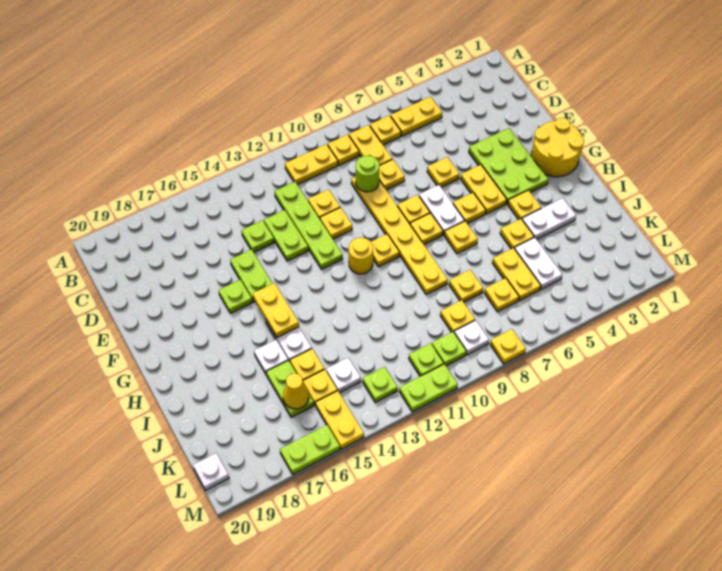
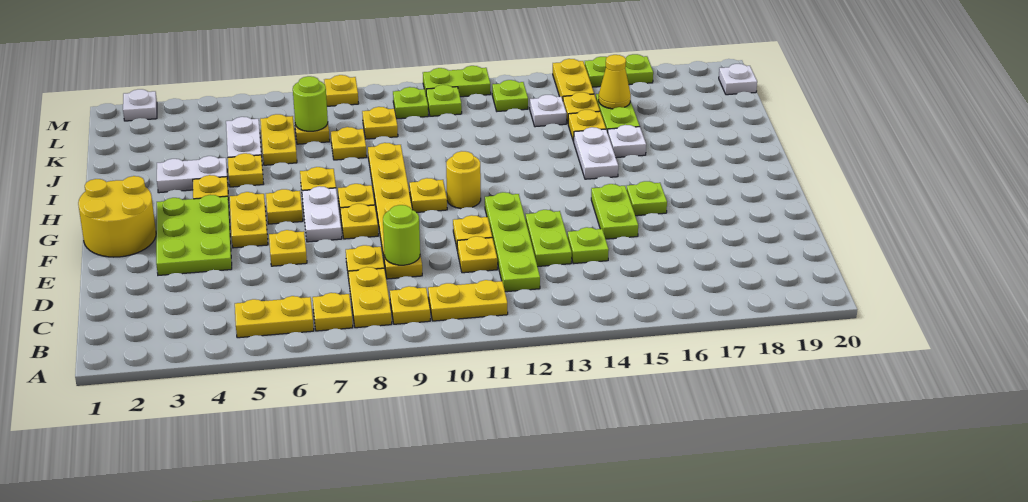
yellow plate G15:H15 level 2 -> none
none -> lime round brick K7 level 2
white plate L9 level 1 -> white plate M2 level 1

